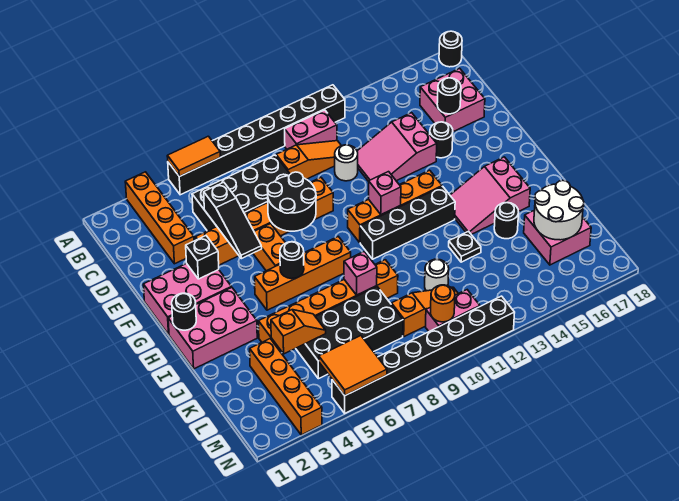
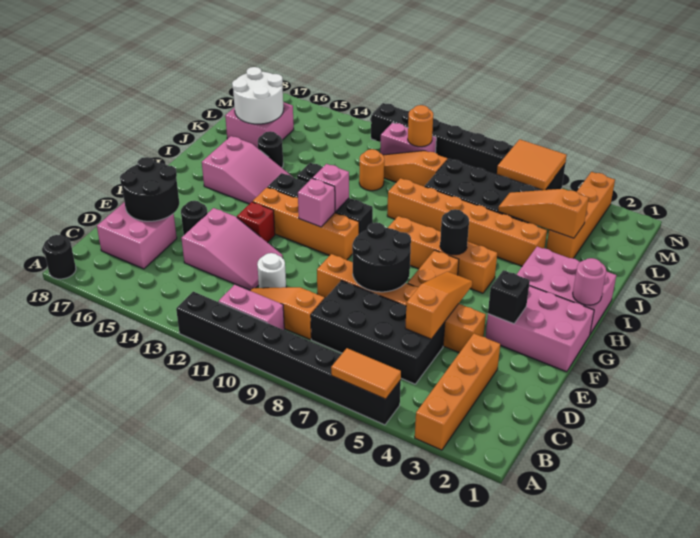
black slope D5:F5 level 2 top D -> orange slope D5:F5 level 2 top D
black round brick D16 level 2 -> black round brick D16:E17 level 2
none -> red brick F13 level 1
black round brick H1 level 2 -> pink round brick H1 level 2
pink brick J8 level 2 -> pink brick H11 level 2
orange slope K4:K5 level 2 top 4 -> orange slope K3:K5 level 2 top 3
white round brick K11 level 1 -> orange round brick K11 level 1

